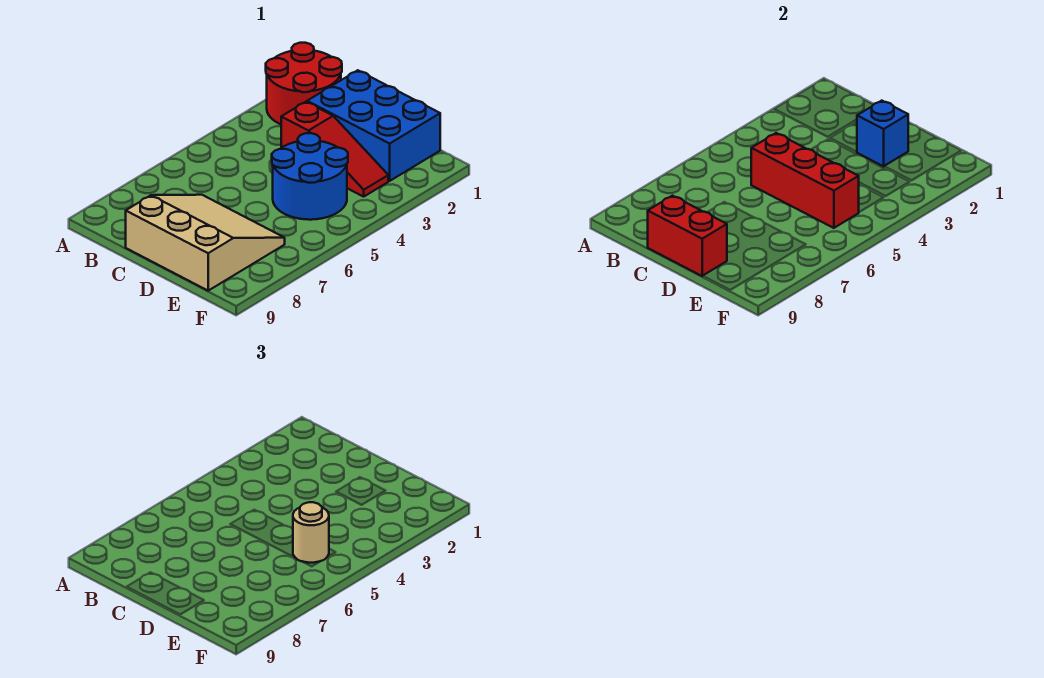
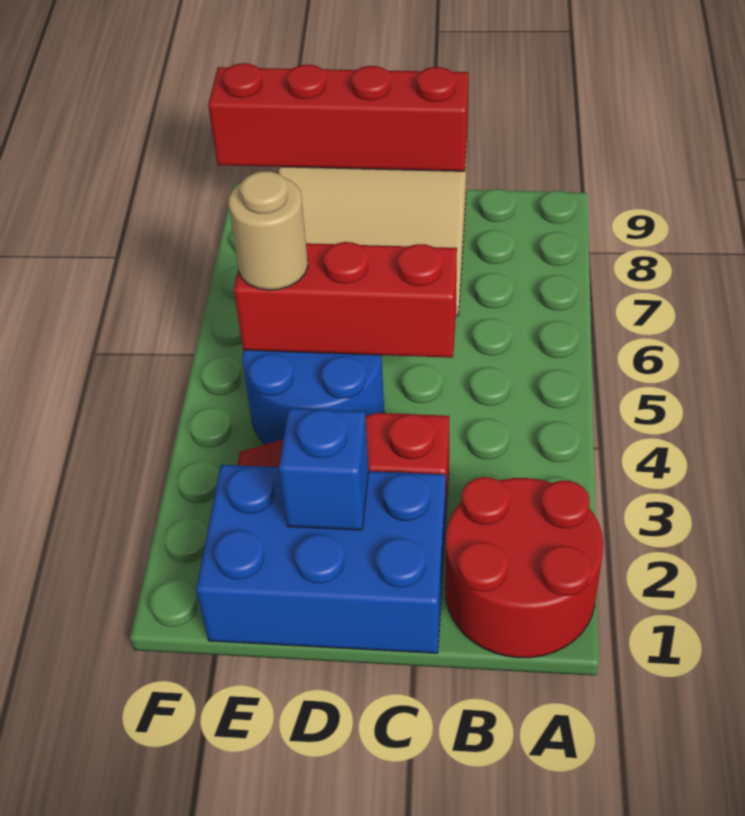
red brick C9:D9 level 2 -> red brick C9:F9 level 2

